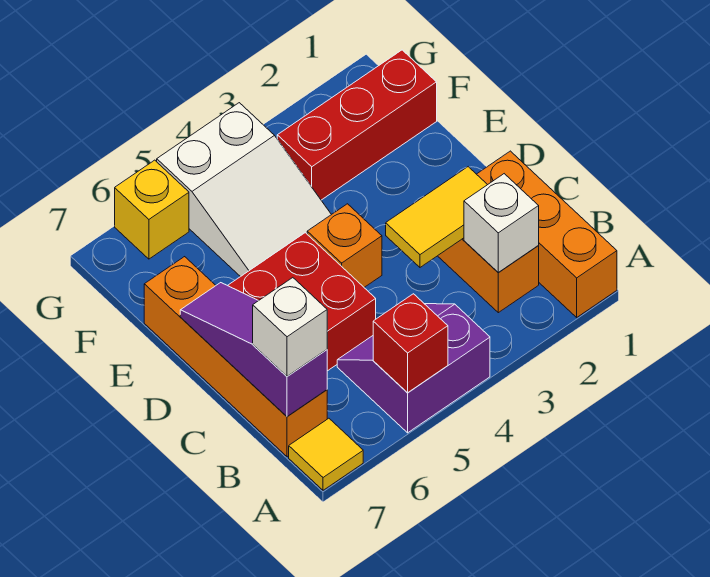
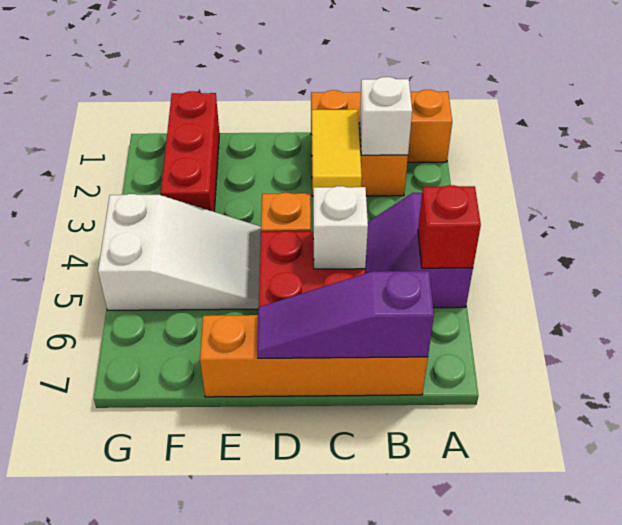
yellow tile A7 level 1 -> none
white brick B7 level 3 -> white brick C5 level 2
yellow brick G6 level 1 -> none

